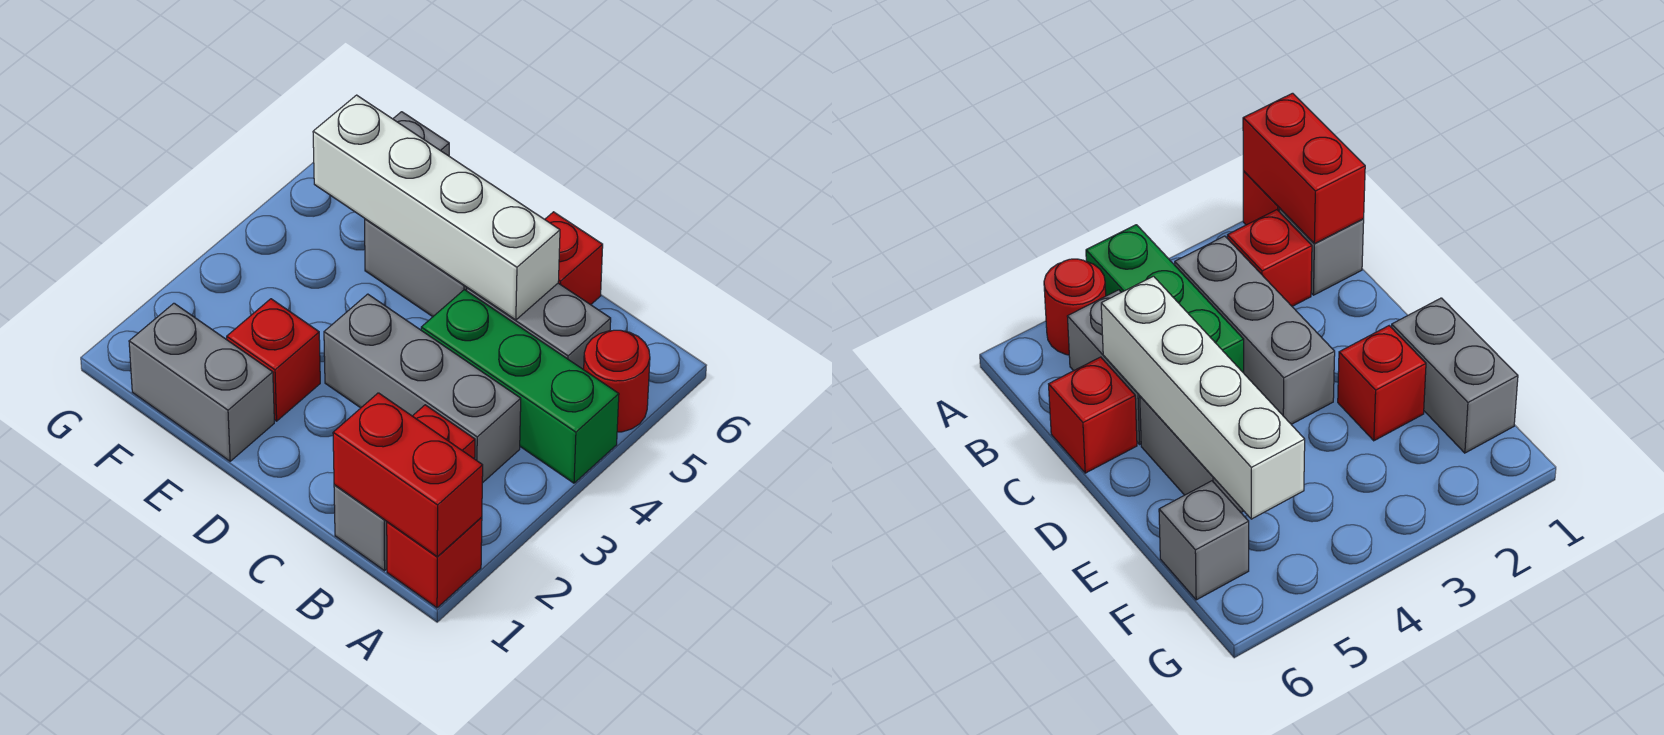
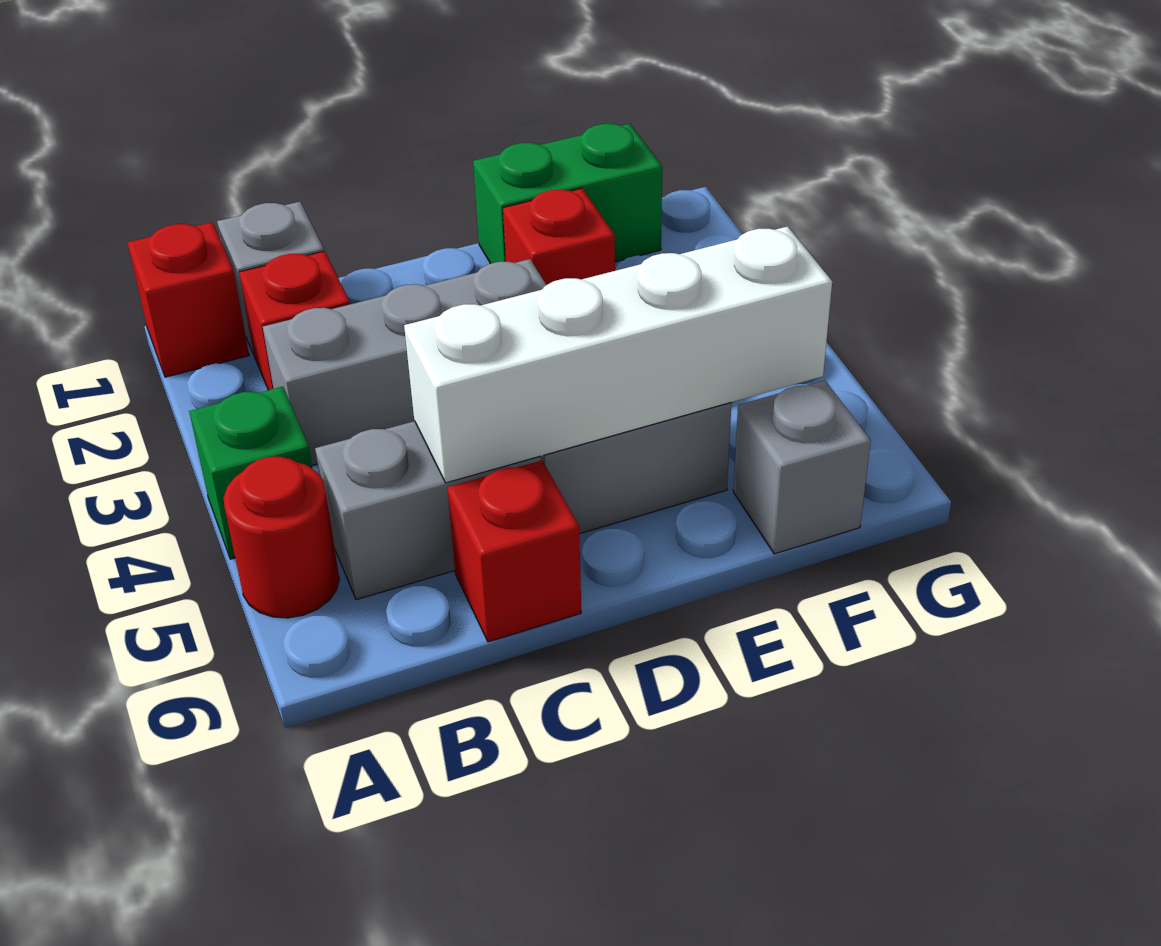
red brick A1:B1 level 2 -> none
green brick A4:C4 level 1 -> green brick A4 level 1
grey brick E1:F1 level 1 -> green brick E1:F1 level 1

